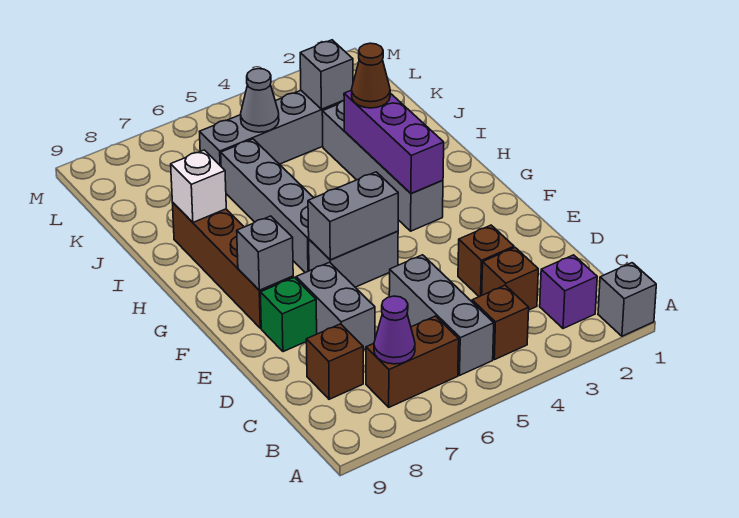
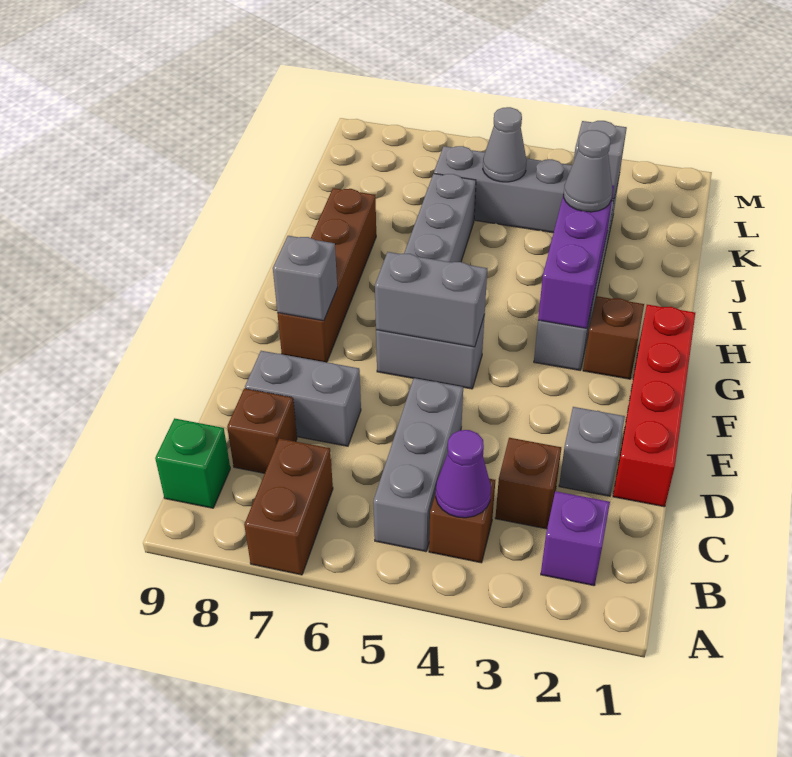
grey brick A1 level 1 -> grey brick D2 level 1
brown brick B6:B7 level 1 -> brown brick A7:B7 level 1
purple cone B7 level 2 -> purple cone B4 level 2
none -> red brick D1:G1 level 1
brown brick D3 level 1 -> brown brick G2 level 1
grey brick D7:E7 level 1 -> grey brick D7:D8 level 1
green brick E8 level 1 -> green brick B9 level 1
brown cone I3 level 3 -> grey cone I3 level 3
white brick I8 level 2 -> none

